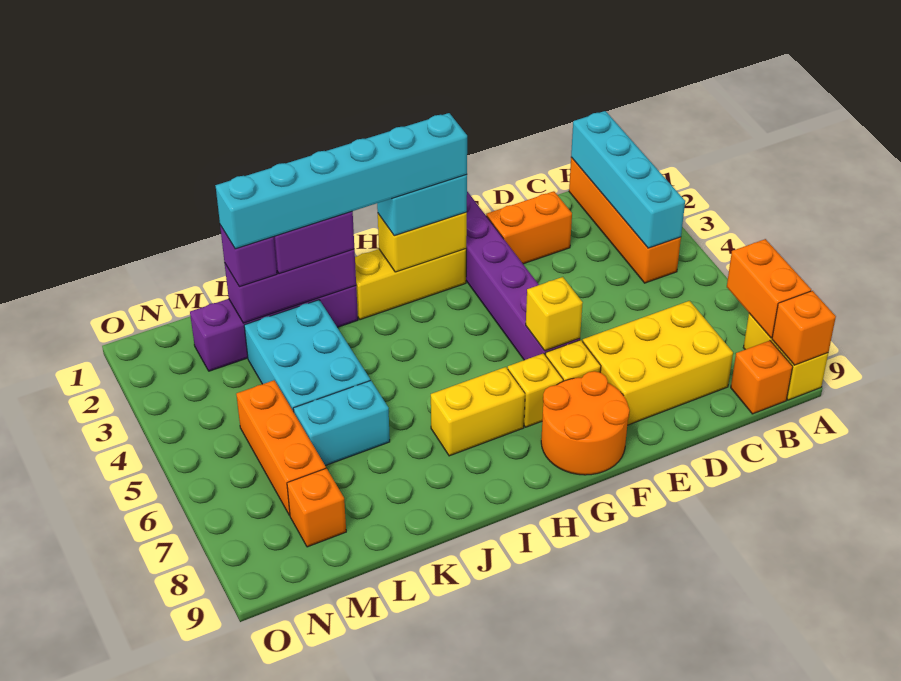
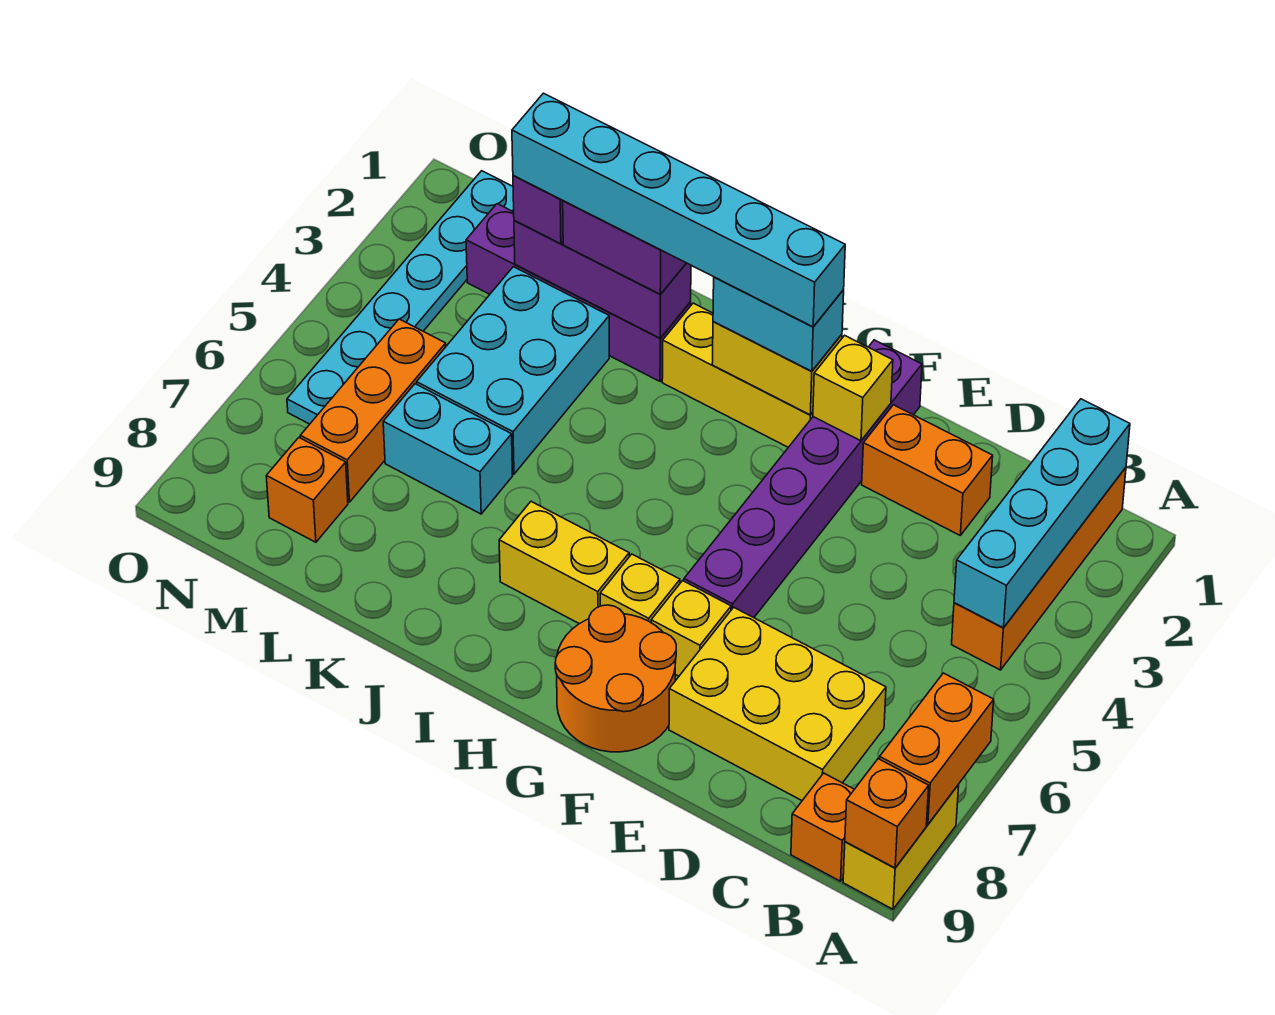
yellow brick F6 level 2 -> yellow brick F2 level 2
none -> cyan plate N1:N6 level 1

